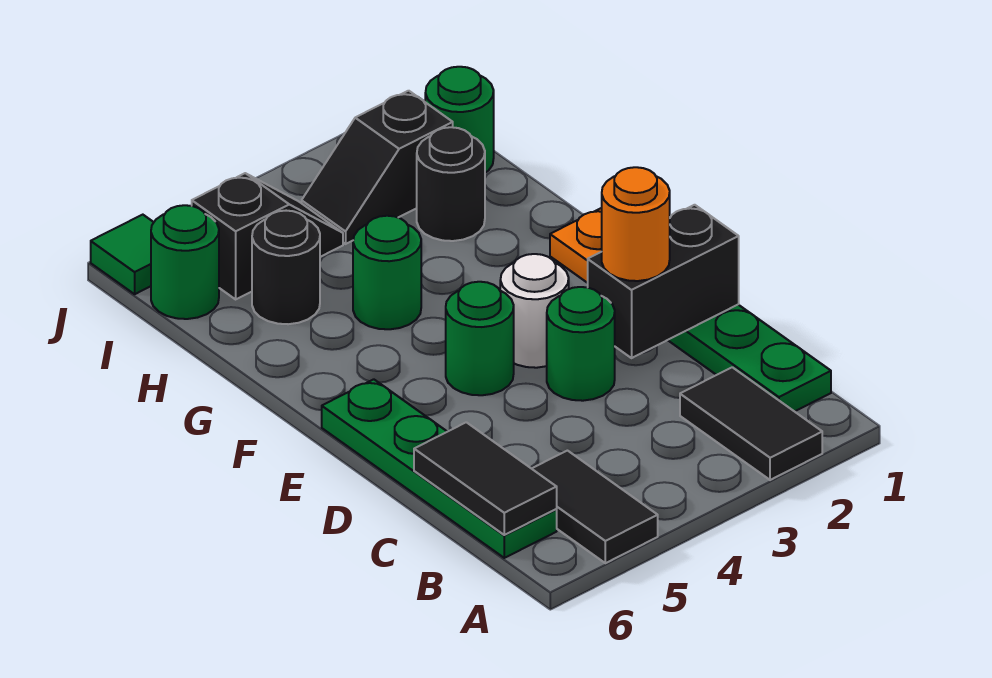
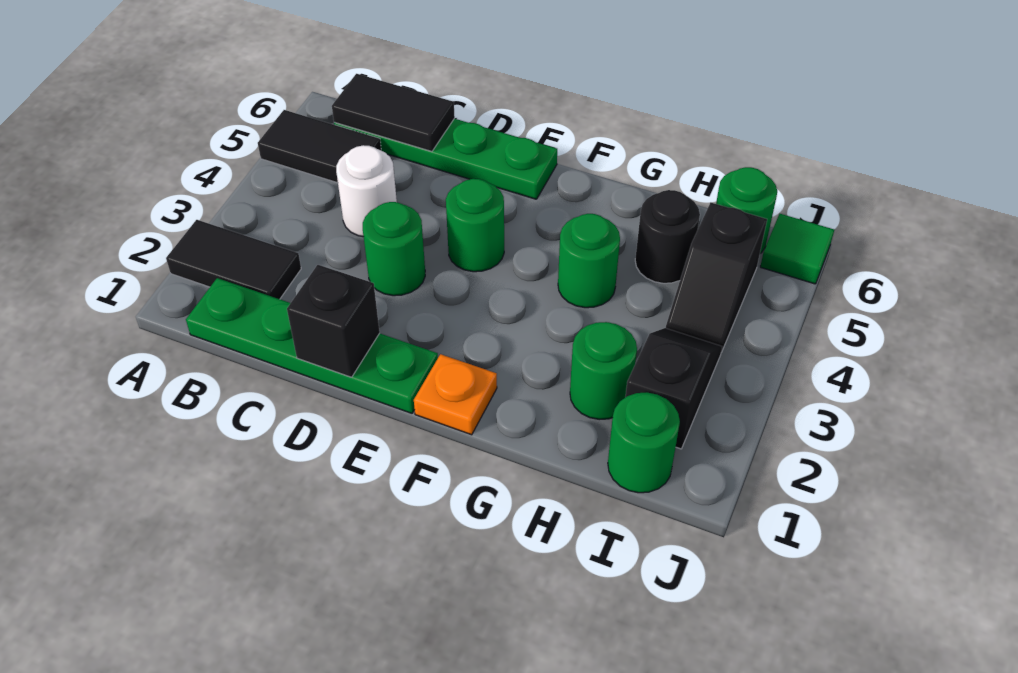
black brick D1:D2 level 2 -> black brick D1 level 2
orange round brick D2 level 3 -> none
white round brick E3 level 1 -> white round brick C4 level 1
black round brick H2 level 1 -> green round brick H2 level 1

